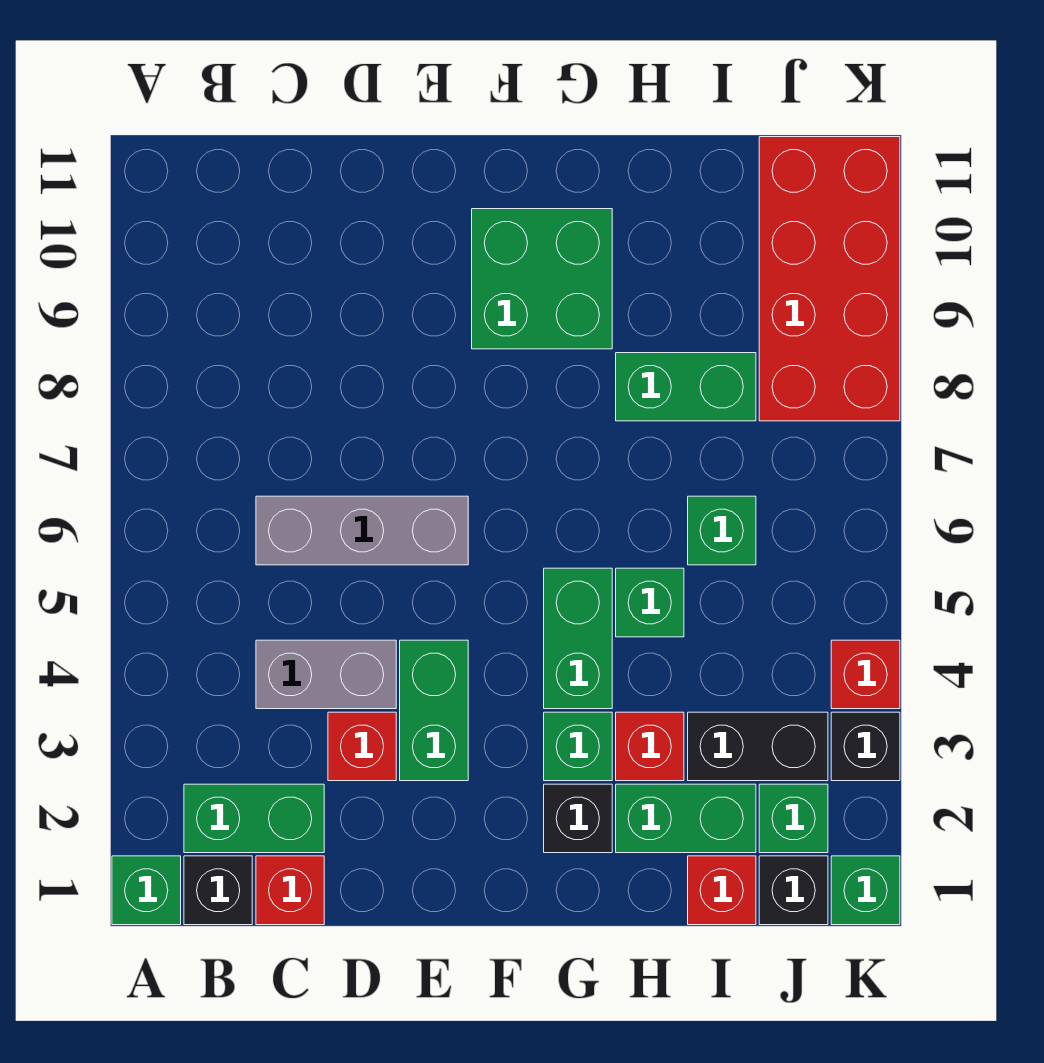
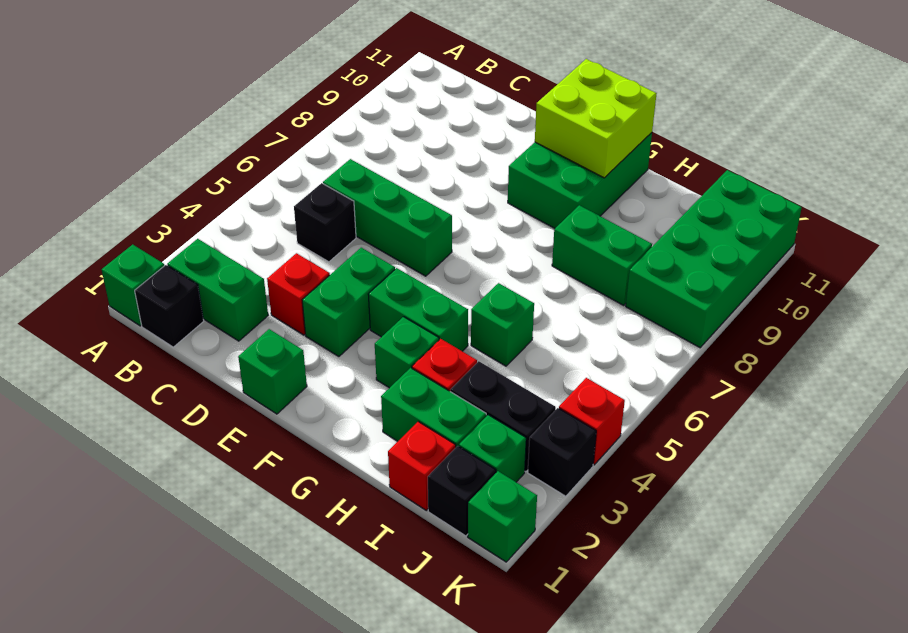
red brick C1 level 1 -> none
grey brick C4:D4 level 1 -> none
grey brick C6:E6 level 1 -> green brick C6:E6 level 1
green brick F9:G10 level 1 -> green brick F9:G11 level 1
none -> lime brick F10:G11 level 2
black brick G2 level 1 -> black brick C5 level 1
green brick G4:G5 level 1 -> green brick F4:G4 level 1
green brick I6 level 1 -> green brick E1 level 1
red brick J8:K11 level 1 -> green brick J8:K11 level 1

